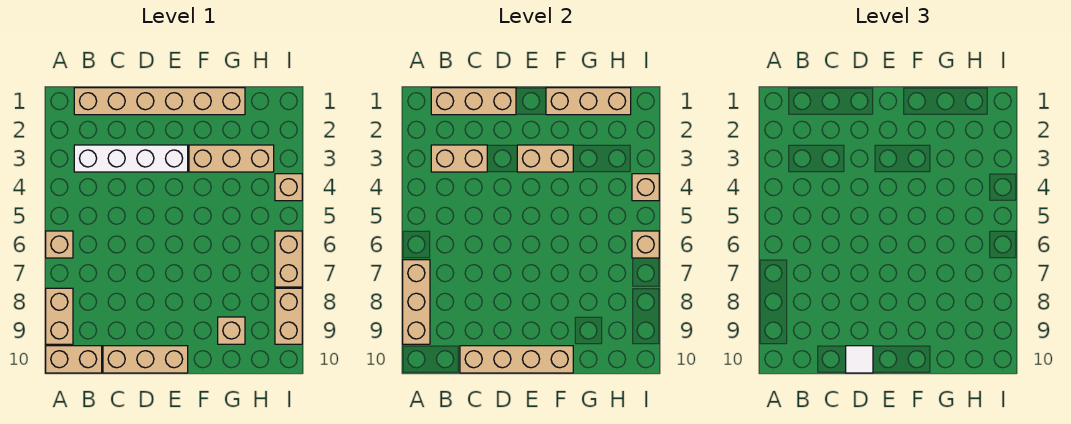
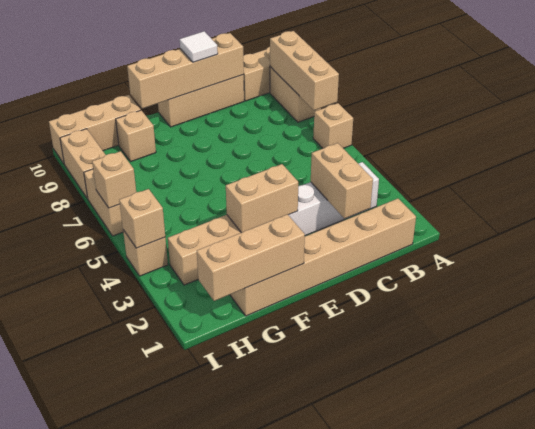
tan brick B1:D1 level 2 -> tan brick G10:I10 level 1
tan brick B3:C3 level 2 -> tan brick C2:C3 level 2

